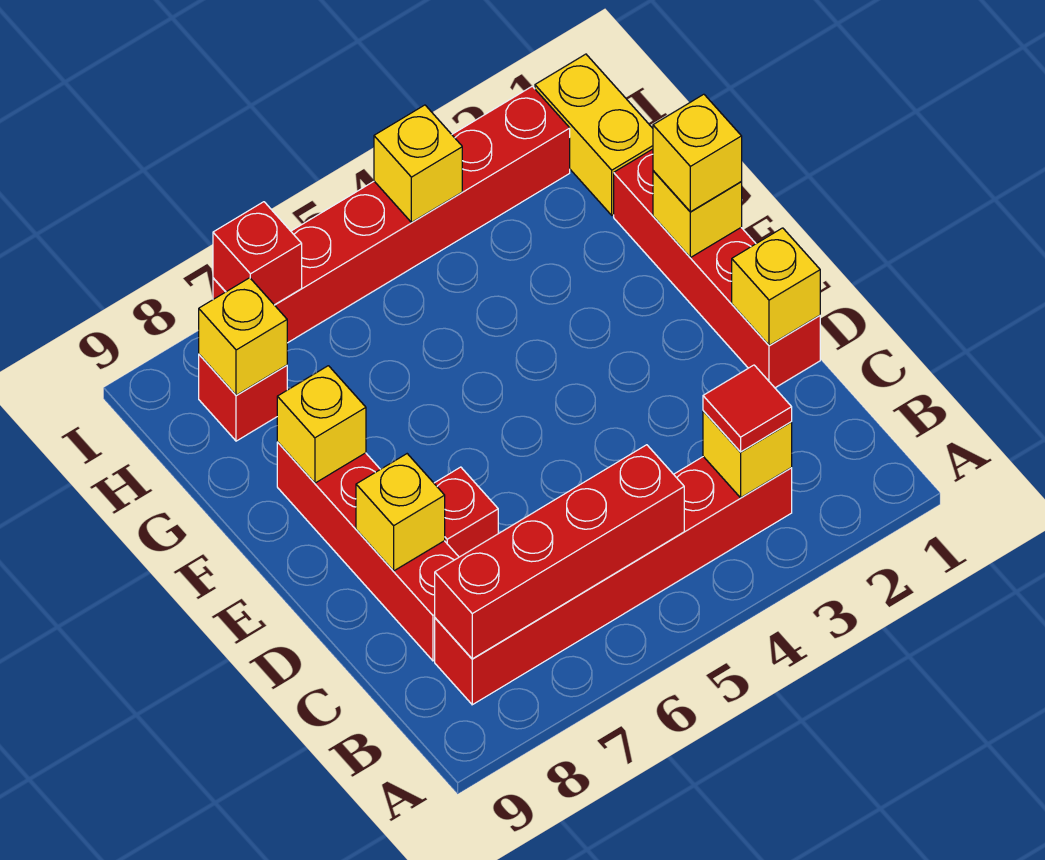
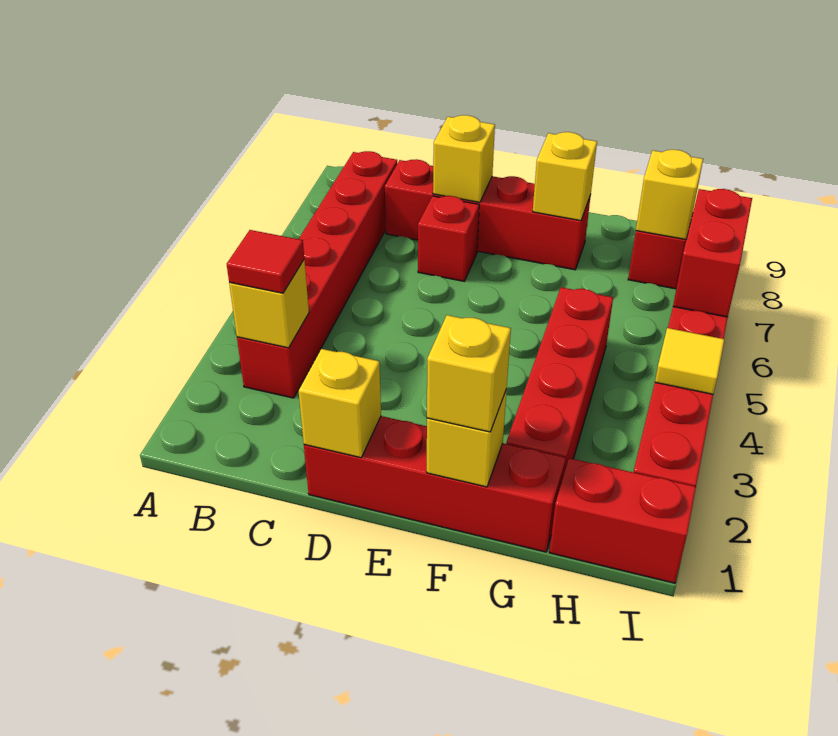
red brick B5:B8 level 2 -> red brick G2:G5 level 1
yellow brick H1:I1 level 1 -> red brick H1:I1 level 1
yellow brick I4 level 2 -> yellow tile I4 level 2
red brick I7 level 2 -> red brick I6:I7 level 2

